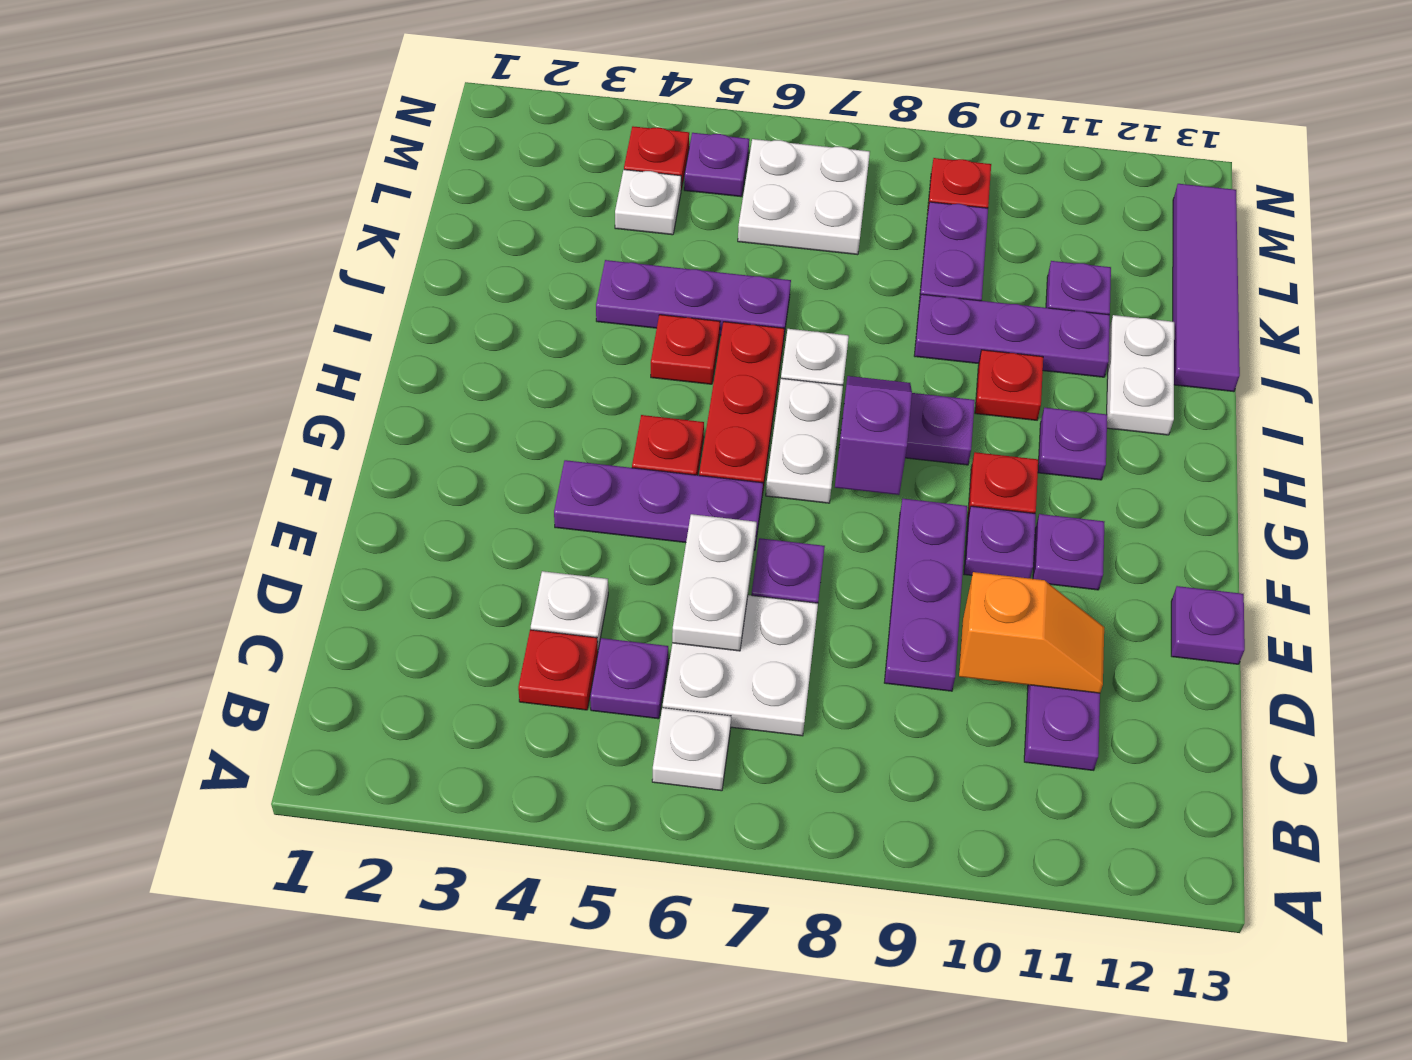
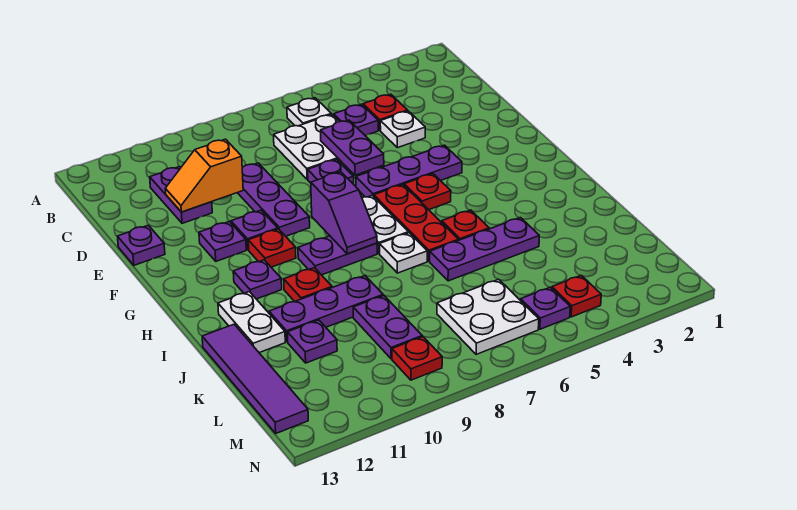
white plate D6:E6 level 2 -> purple plate D6:E6 level 2
white plate L4 level 1 -> none

